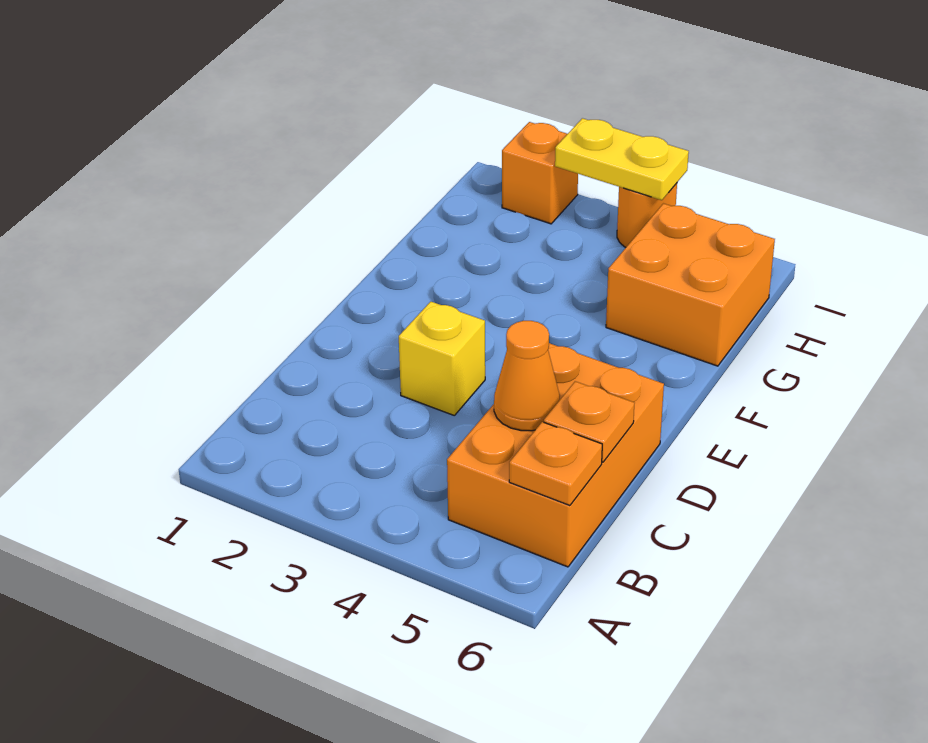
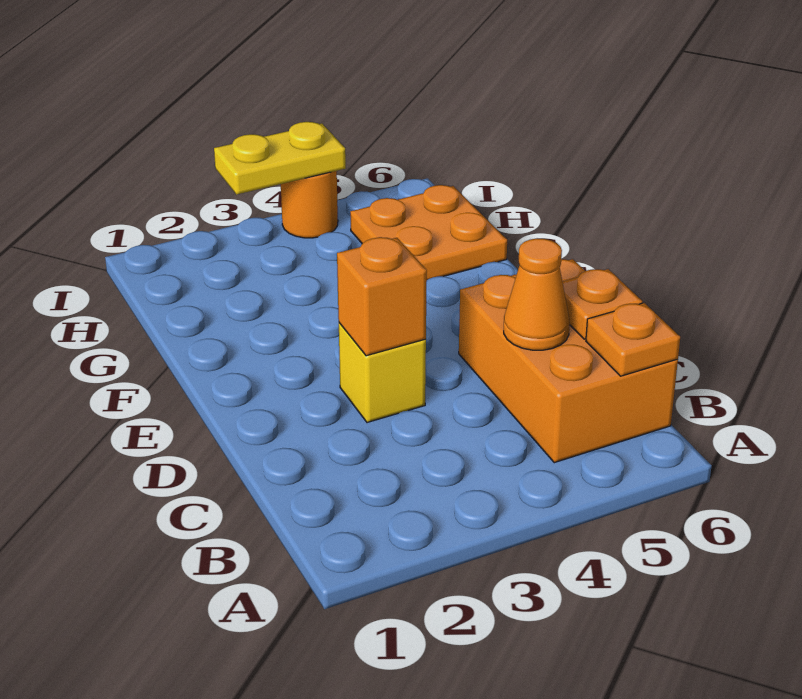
orange brick G5:H6 level 1 -> orange plate G5:H6 level 1
orange brick I2 level 1 -> orange brick D3 level 2

